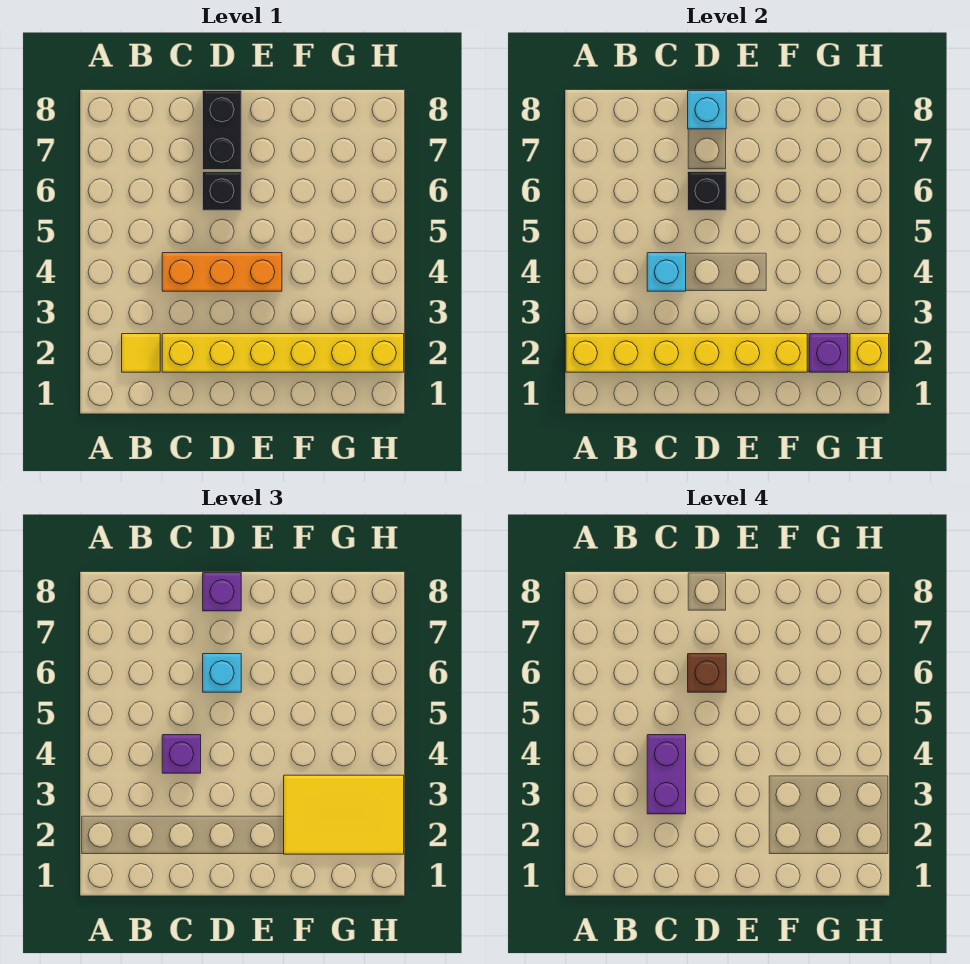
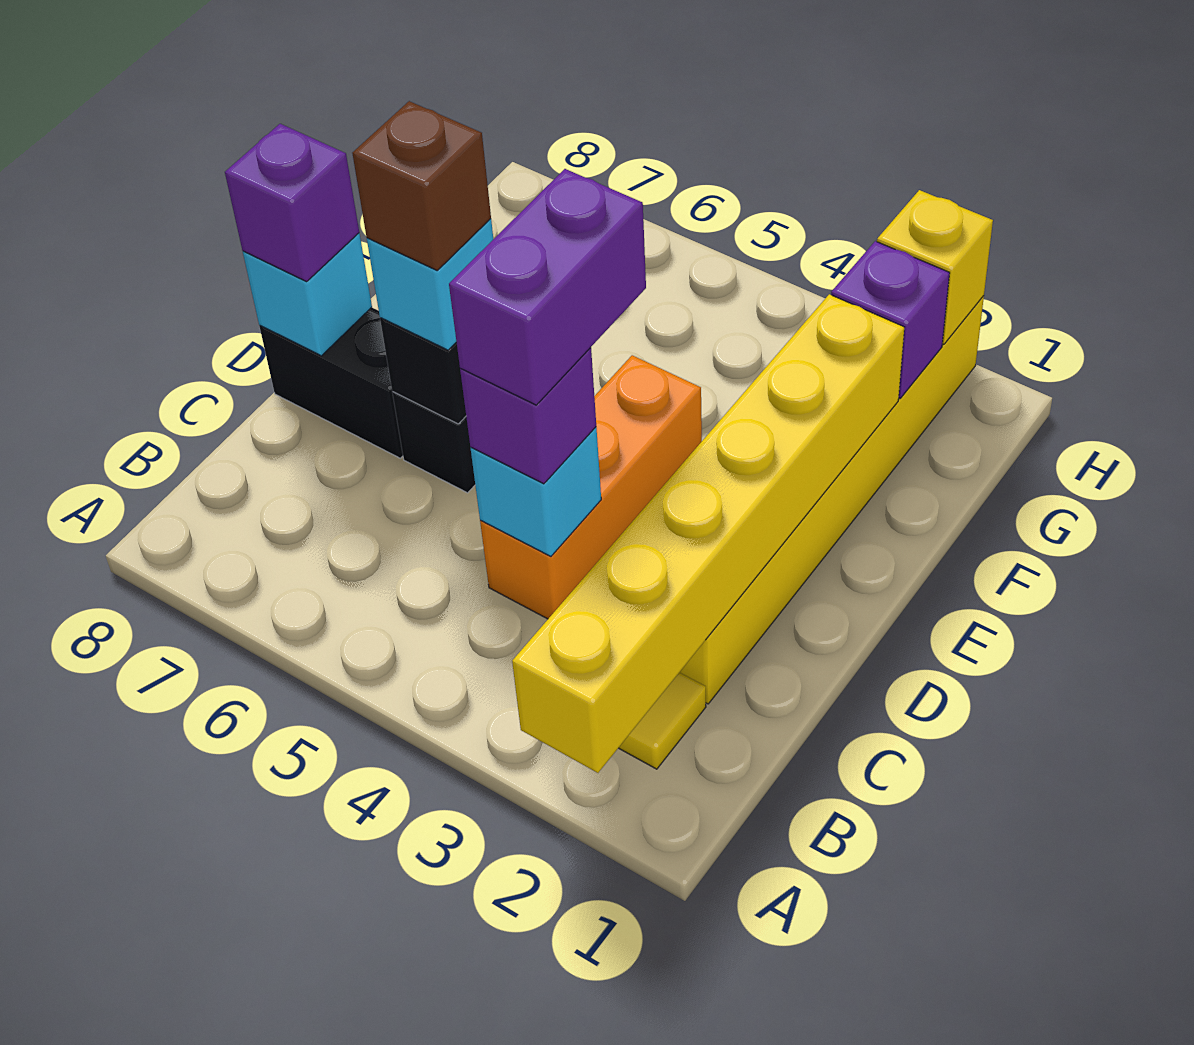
purple brick C3:C4 level 4 -> purple brick C4:D4 level 4
yellow tile F2:H3 level 3 -> none

